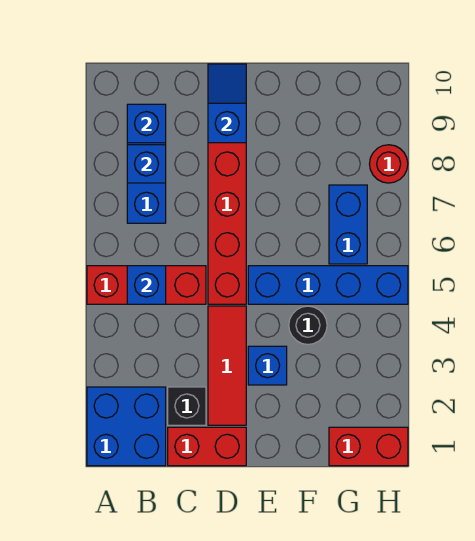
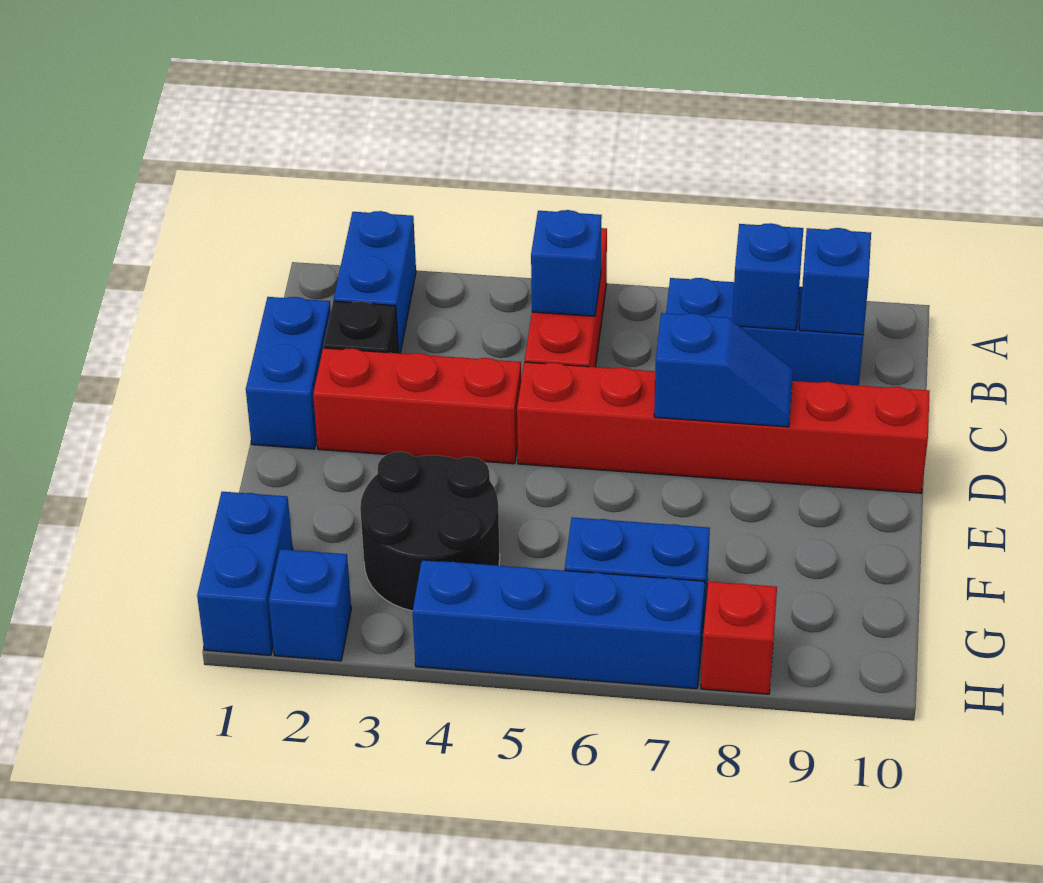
blue brick A1:B2 level 1 -> blue brick A2:B2 level 1
red brick C1:D1 level 1 -> blue brick C1:D1 level 1
red tile D2:D4 level 1 -> red brick D2:D4 level 1
blue slope D9:D10 level 2 top 9 -> blue slope D7:D8 level 2 top 7
blue brick E3 level 1 -> blue brick H2 level 1
blue brick E5:H5 level 1 -> blue brick H4:H7 level 1
black round brick F4 level 1 -> black round brick F3:G4 level 1
red brick G1:H1 level 1 -> blue brick G1:H1 level 1
red round brick H8 level 1 -> red brick H8 level 1

